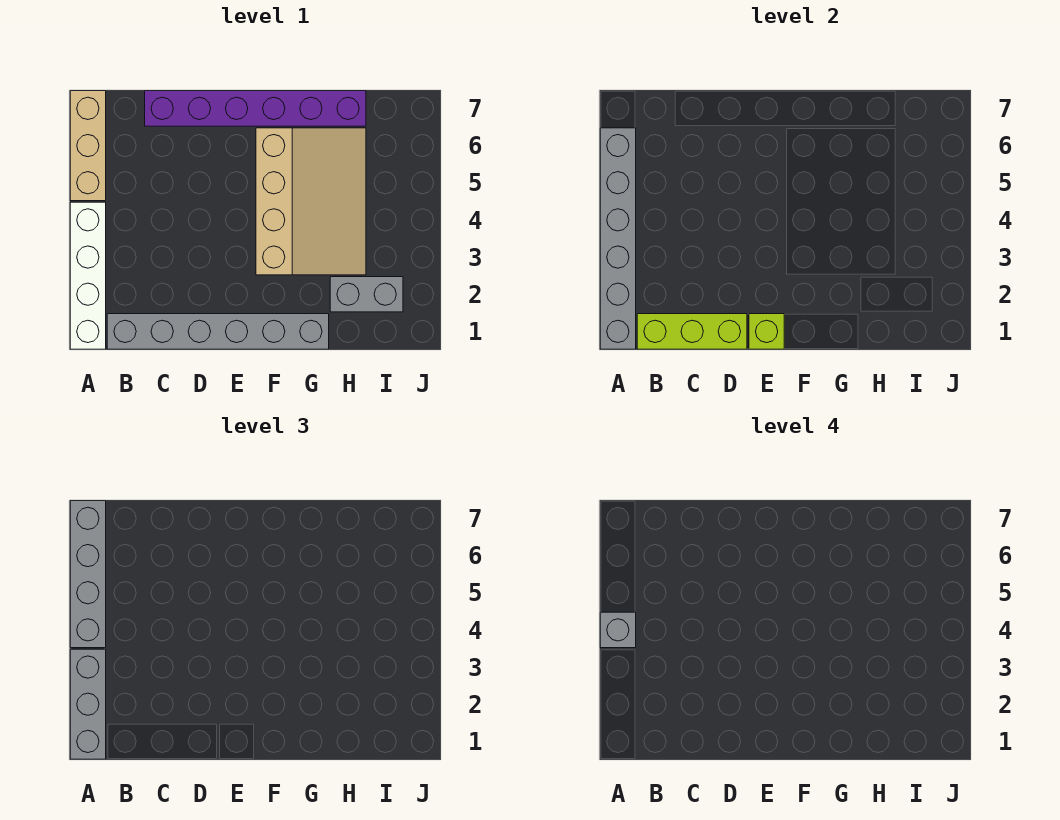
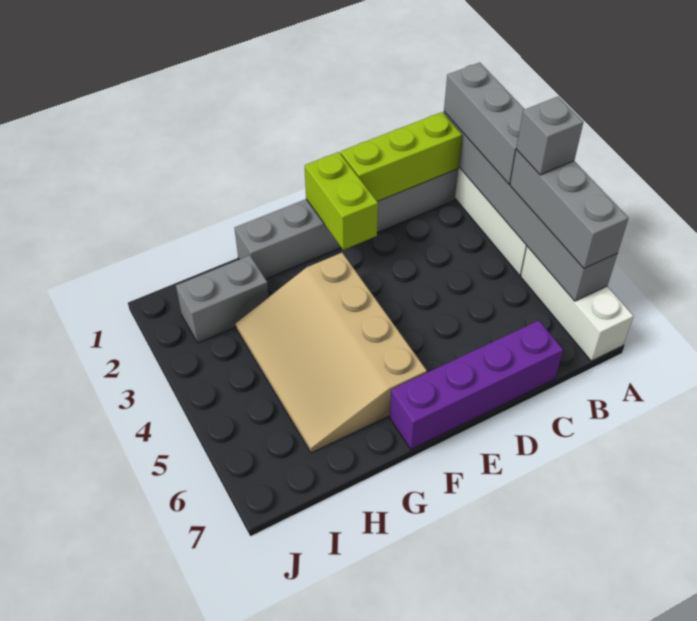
grey brick A4:A7 level 3 -> grey brick A4:A6 level 3
tan brick A5:A7 level 1 -> white brick A5:A7 level 1
purple brick C7:H7 level 1 -> purple brick C7:F7 level 1
lime brick E1 level 2 -> lime brick E1:E2 level 2

